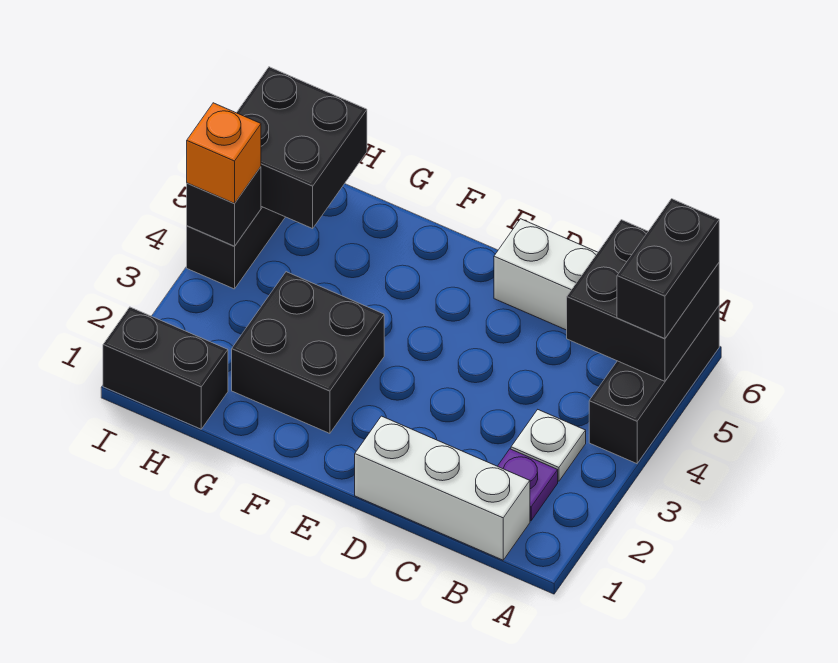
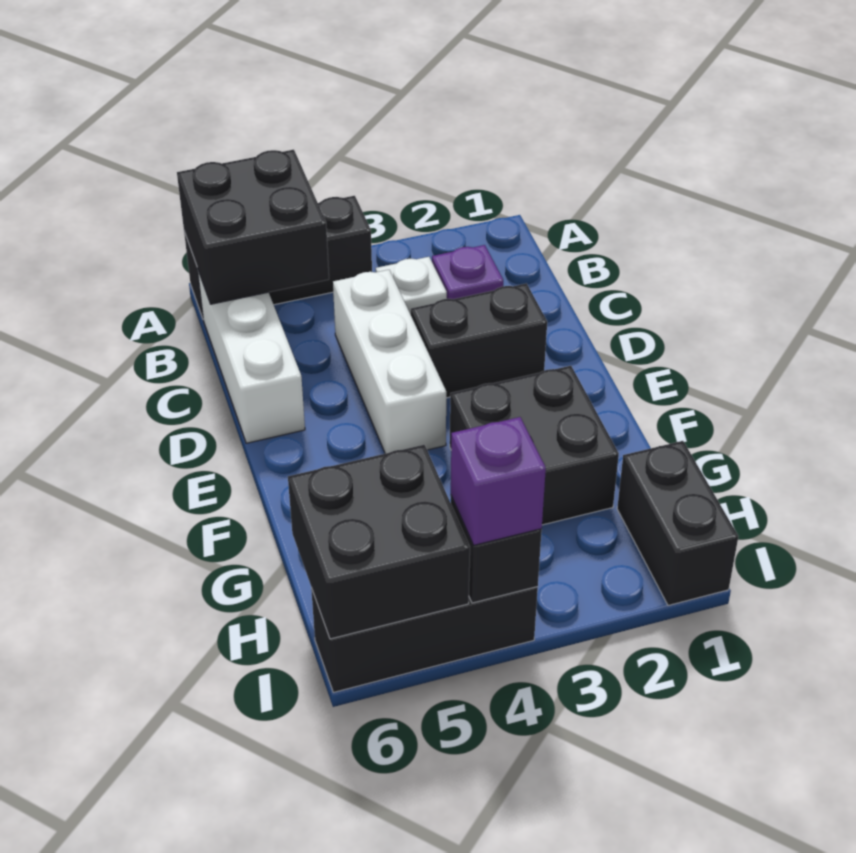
black brick A5:A6 level 3 -> black brick D2:D3 level 1
white brick B1:D1 level 1 -> white brick C4:E4 level 1
orange brick I4 level 3 -> purple brick I4 level 3

